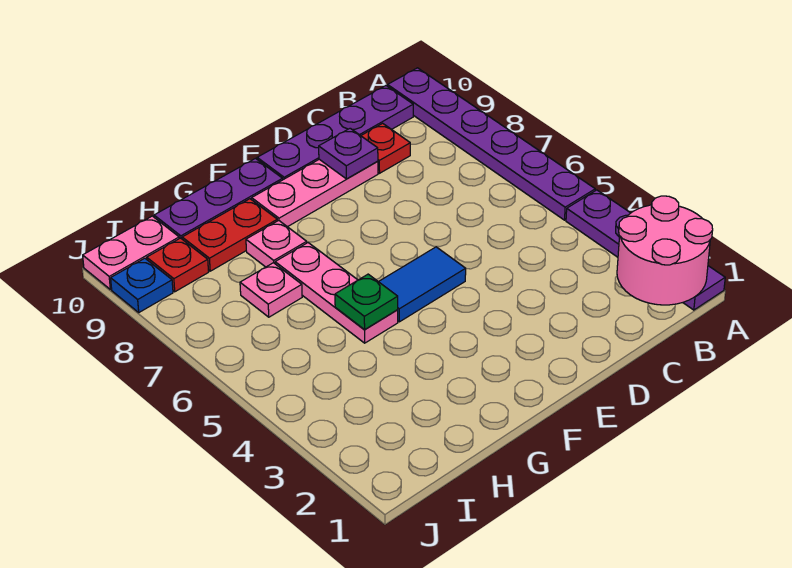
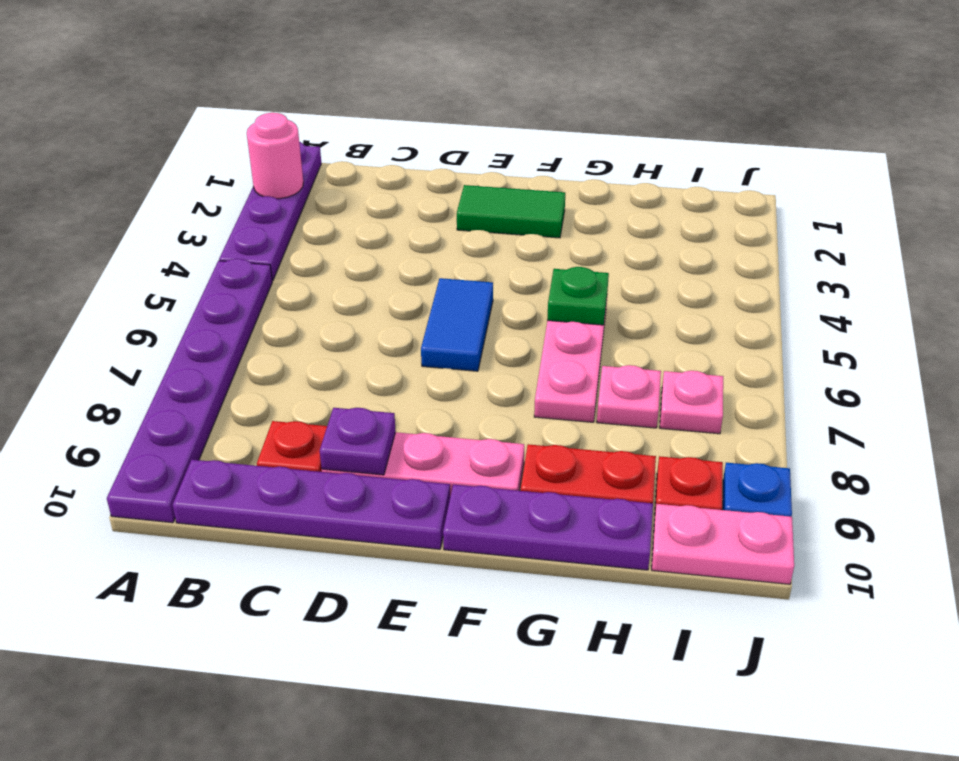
pink round brick A1:B2 level 2 -> pink round brick A2 level 2
none -> green tile E2:F2 level 1
blue tile E5:F5 level 1 -> blue tile E5:E6 level 1
pink plate G8 level 1 -> pink plate I7 level 1

